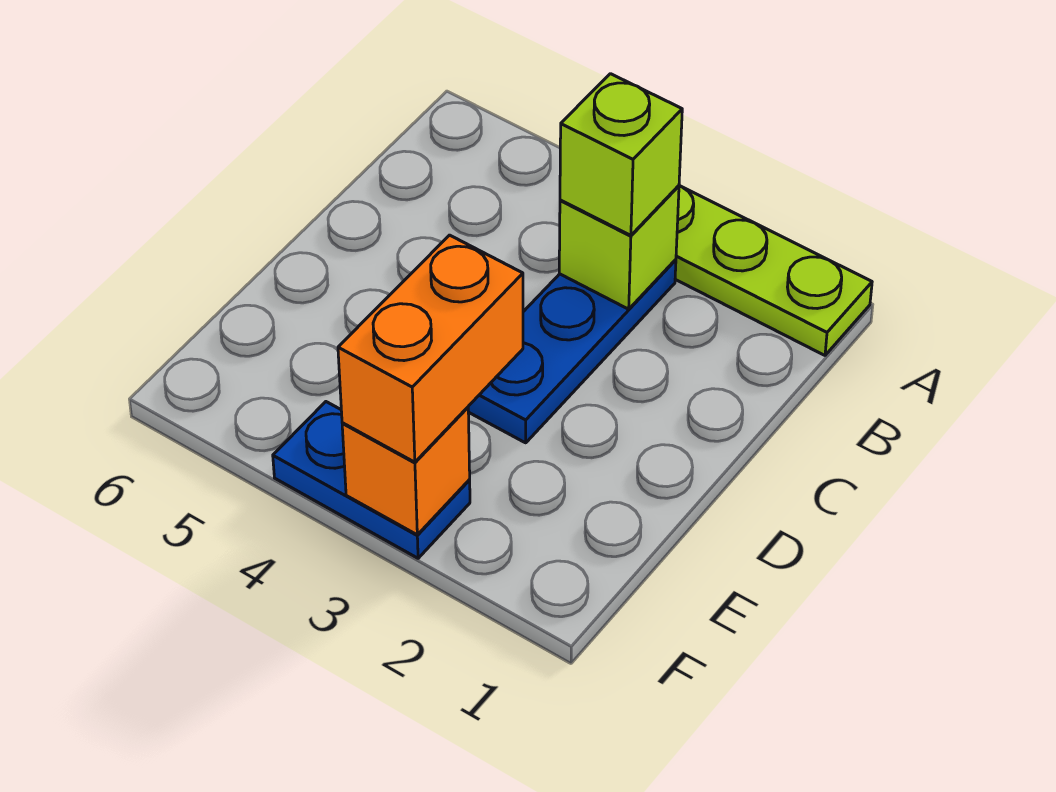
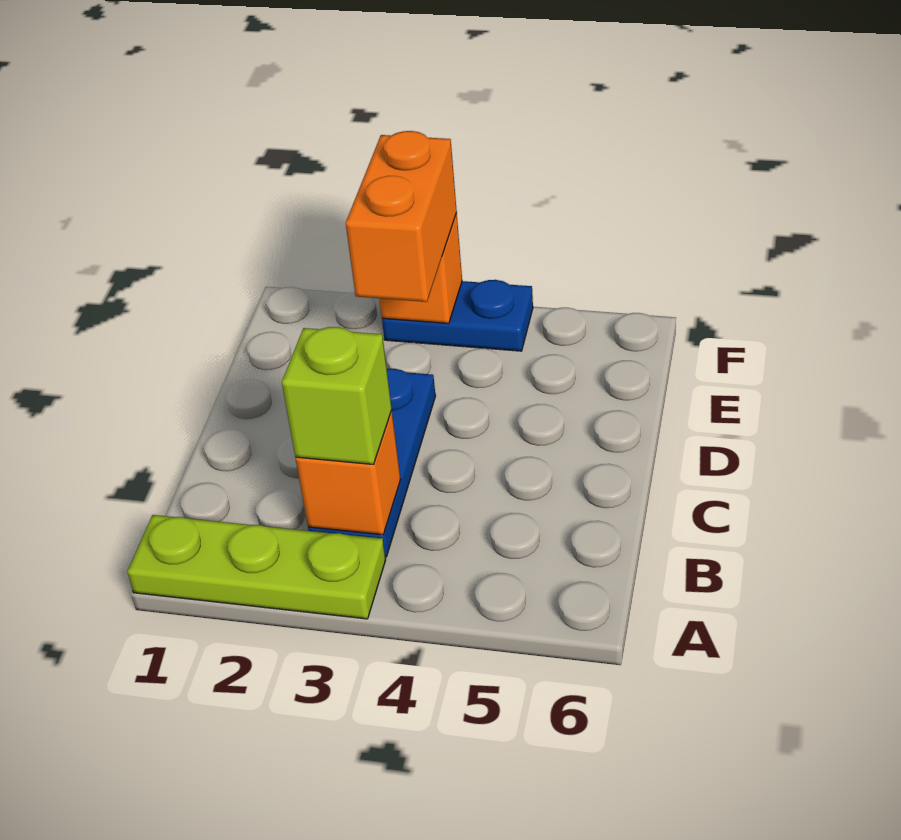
lime brick B3 level 2 -> orange brick B3 level 2

